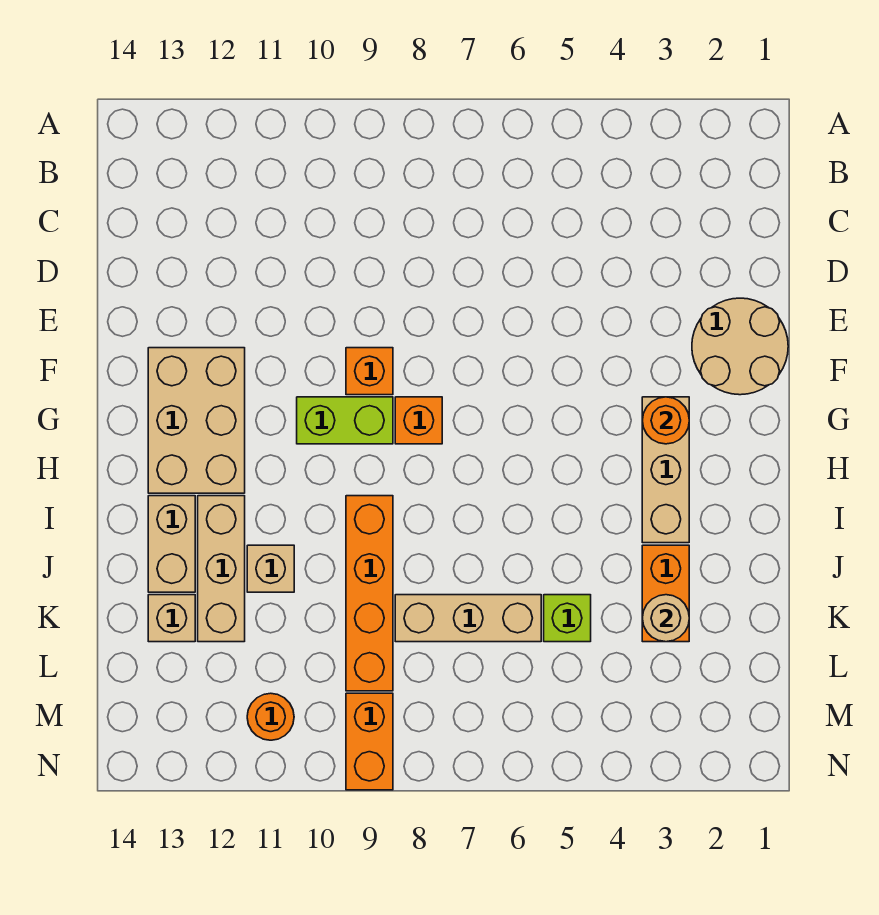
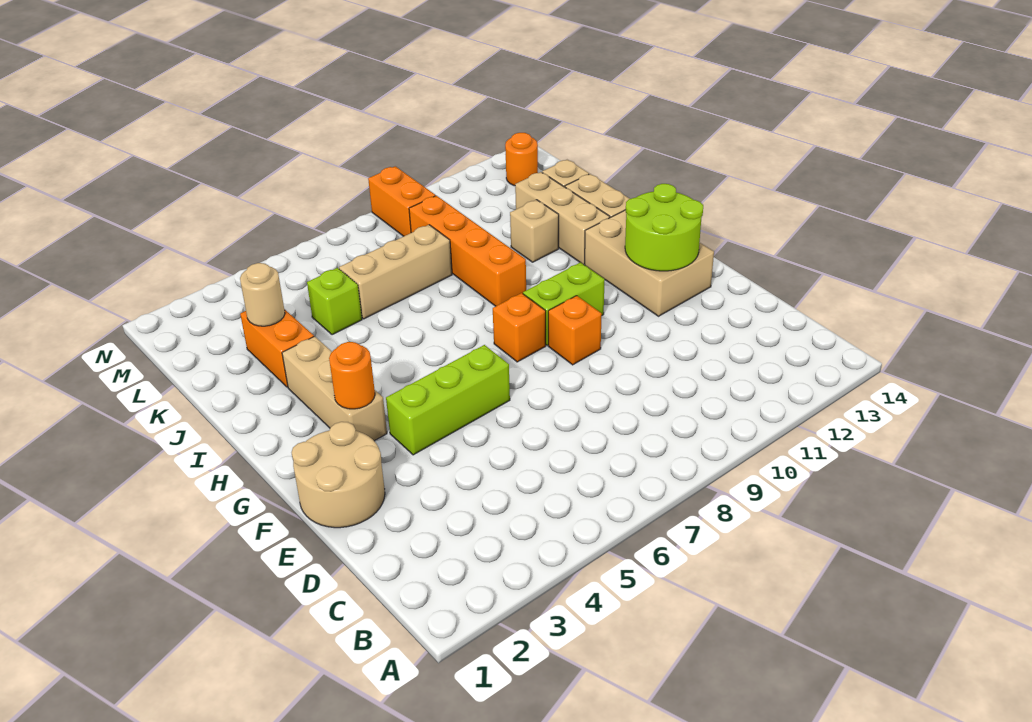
none -> lime brick F4:F6 level 1
none -> lime round brick F12:G13 level 2
orange round brick M11 level 1 -> orange round brick M13 level 1

